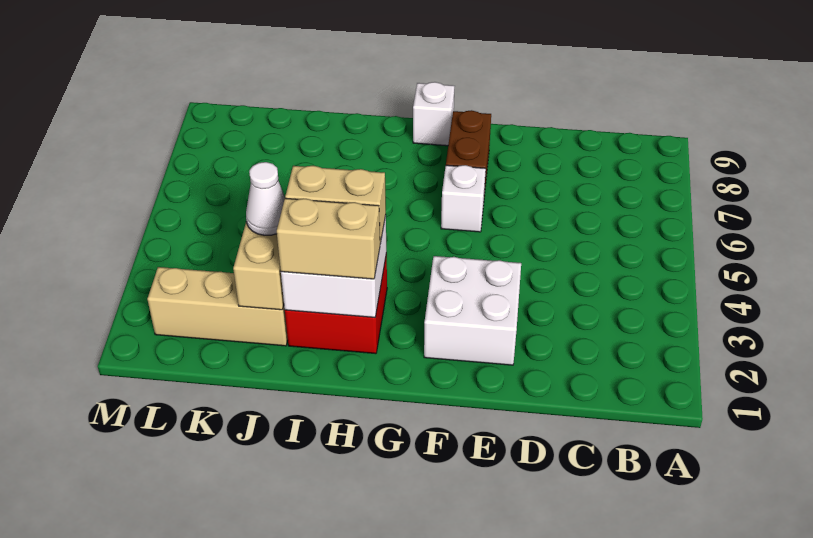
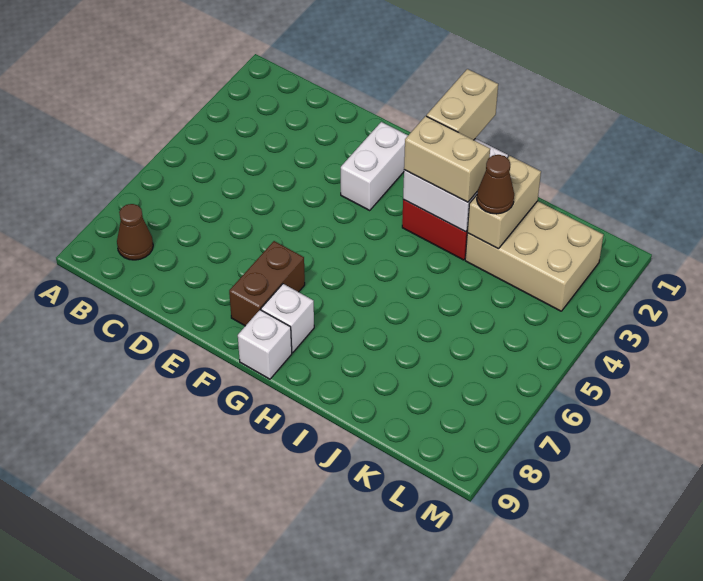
none -> brown cone B8 level 1
white brick E2:F3 level 1 -> white brick F2:F3 level 1
white brick F6 level 1 -> white brick G8 level 1
tan brick H2:I2 level 3 -> tan brick H1:H2 level 3
tan brick J2:L2 level 1 -> tan brick J2:L3 level 1
white cone J3 level 3 -> brown cone J3 level 3

